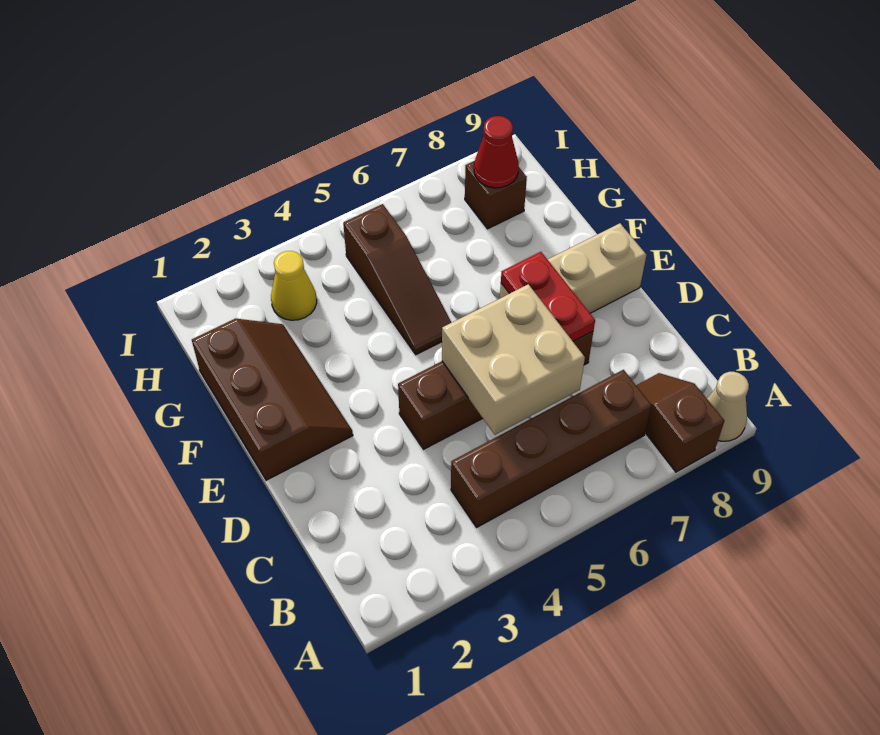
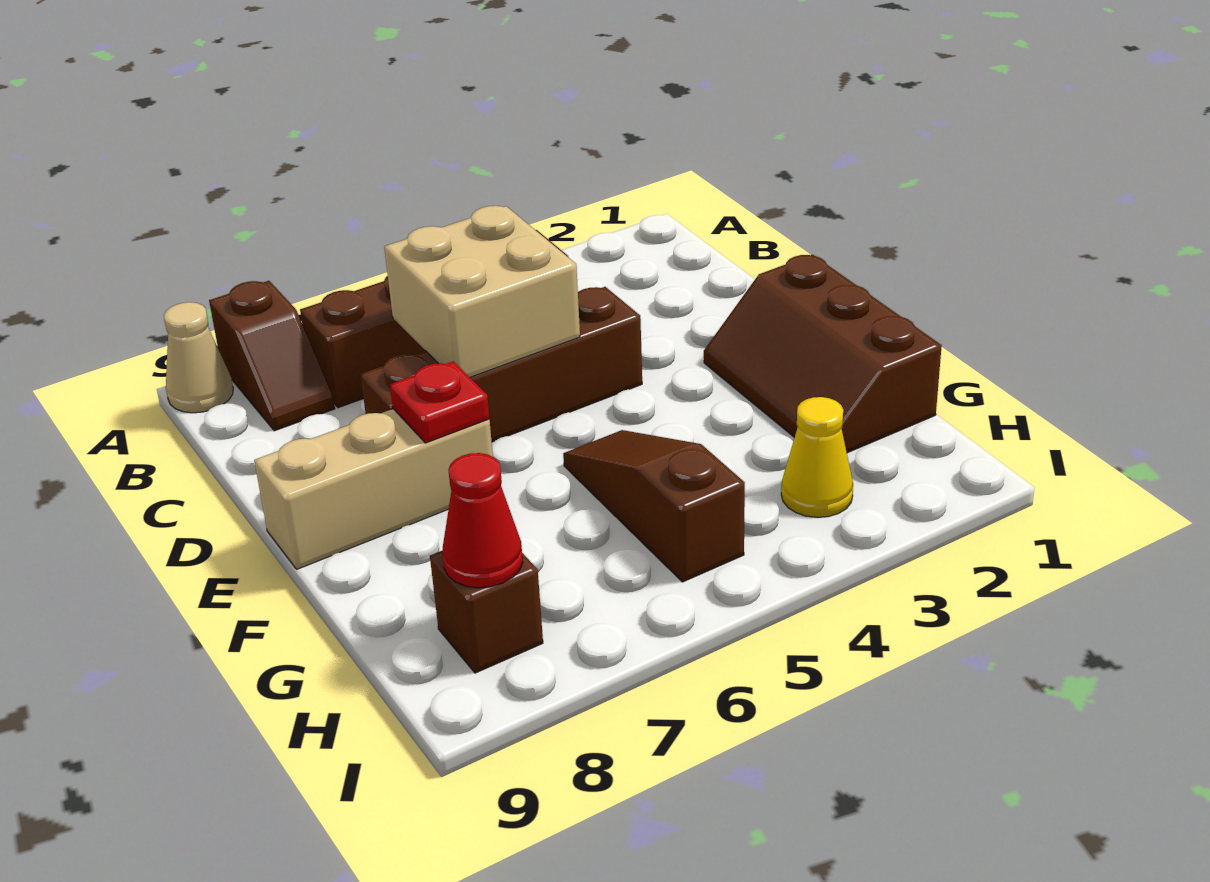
red plate D7:E7 level 2 -> red plate E7 level 2

